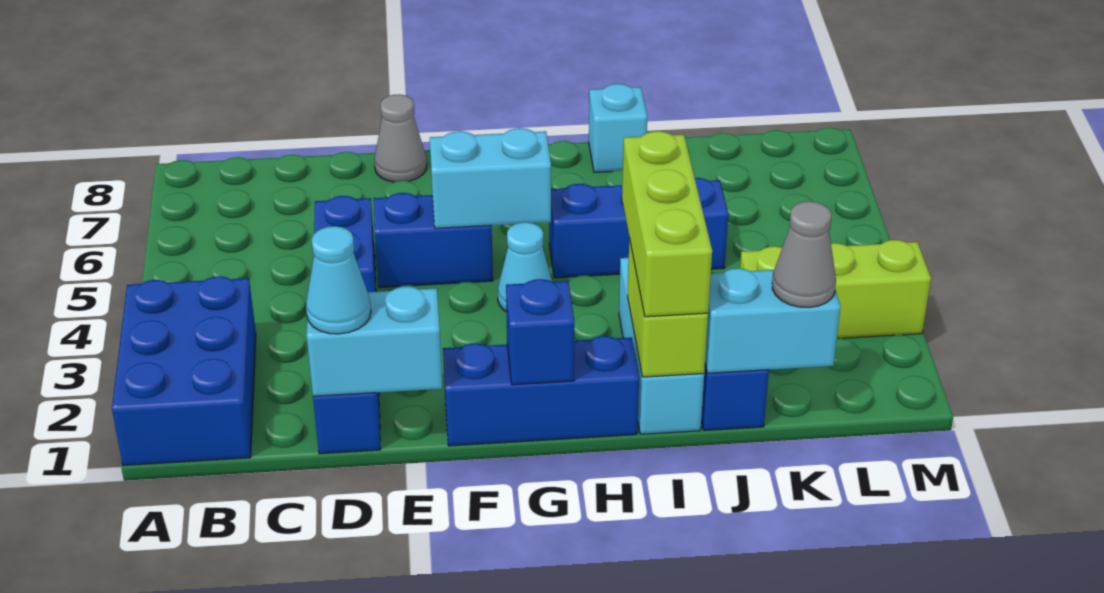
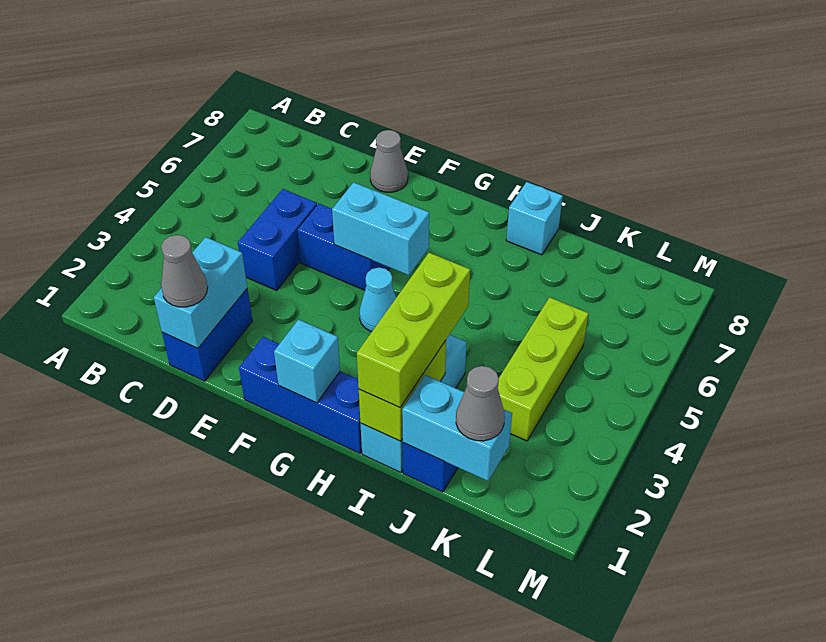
blue brick A1:B3 level 1 -> none
cyan brick D1:E1 level 2 -> cyan brick D1:D2 level 2
cyan cone D1 level 3 -> grey cone D1 level 3
blue brick G1 level 2 -> cyan brick G1 level 2
blue brick H5:J5 level 1 -> none
lime brick K3:M3 level 1 -> lime brick K3:K5 level 1

